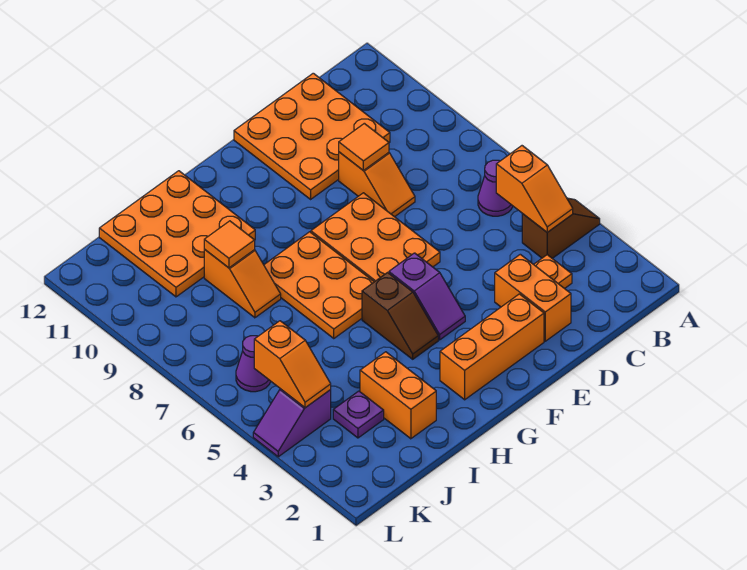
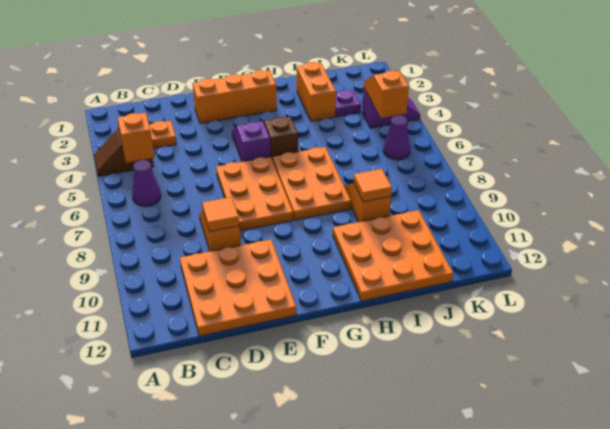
orange brick D2:D3 level 1 -> none

